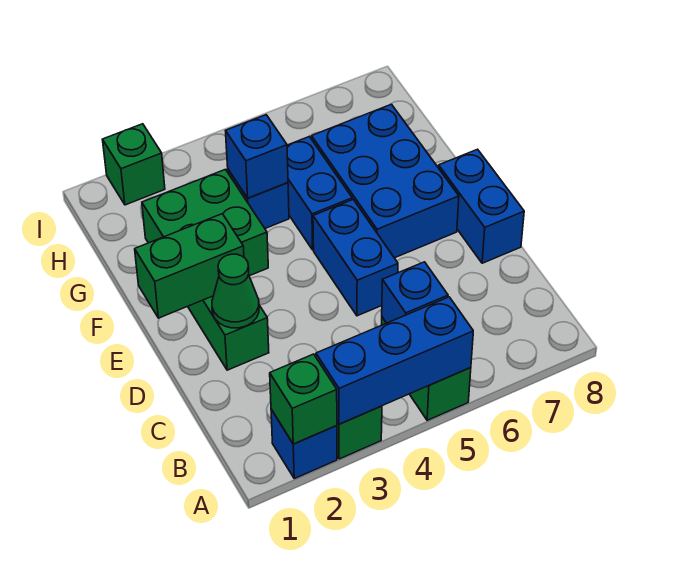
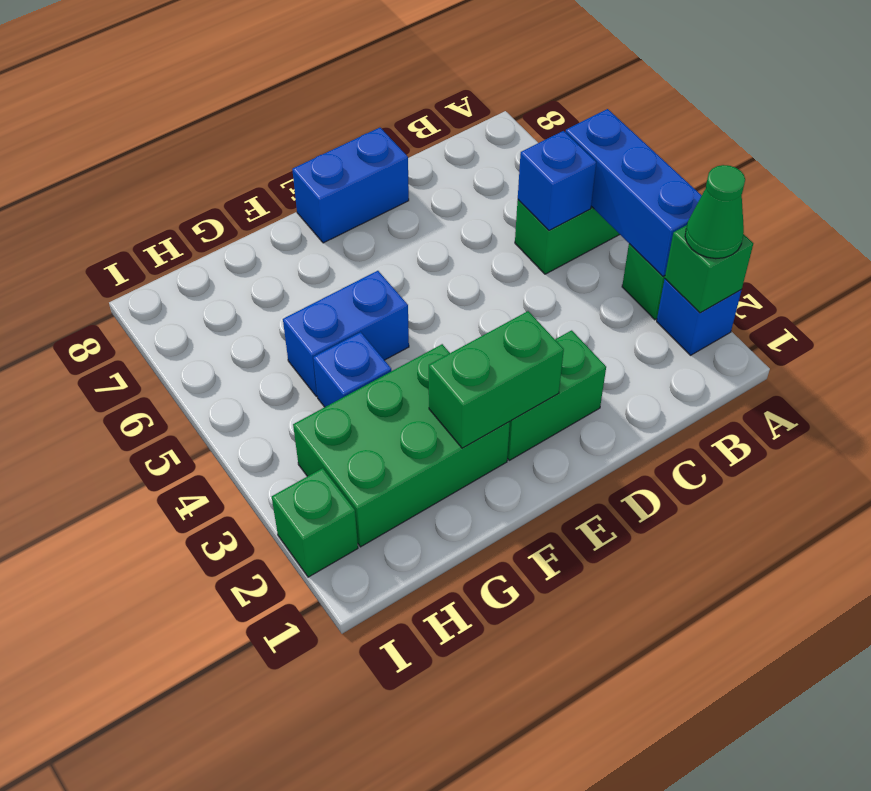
green cone D2 level 2 -> green cone A2 level 3
blue brick D5:E5 level 1 -> none
green brick E1:E2 level 2 -> green brick E2:F2 level 2
blue brick E6:G7 level 1 -> none
green brick F2:G3 level 1 -> green brick F2:H3 level 1
blue brick G4 level 2 -> none

